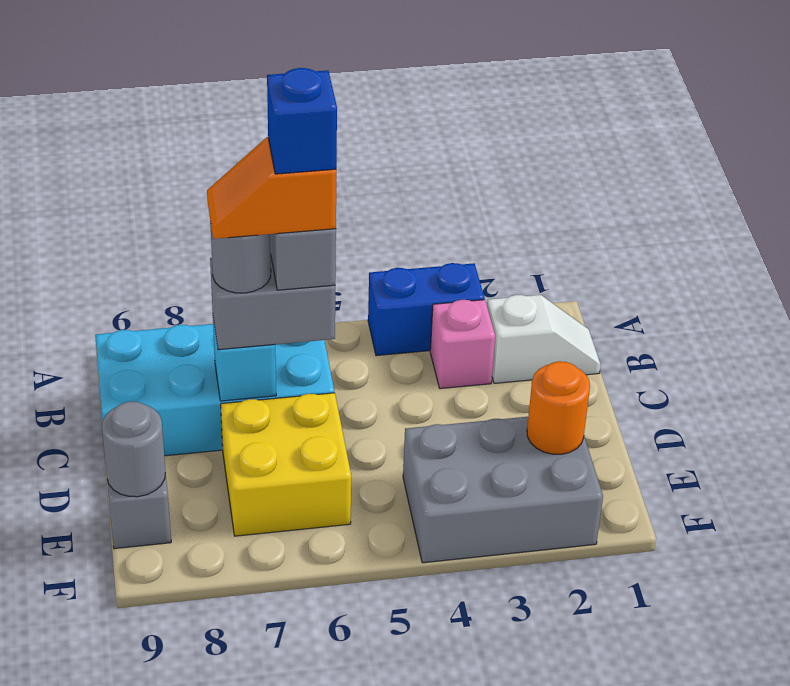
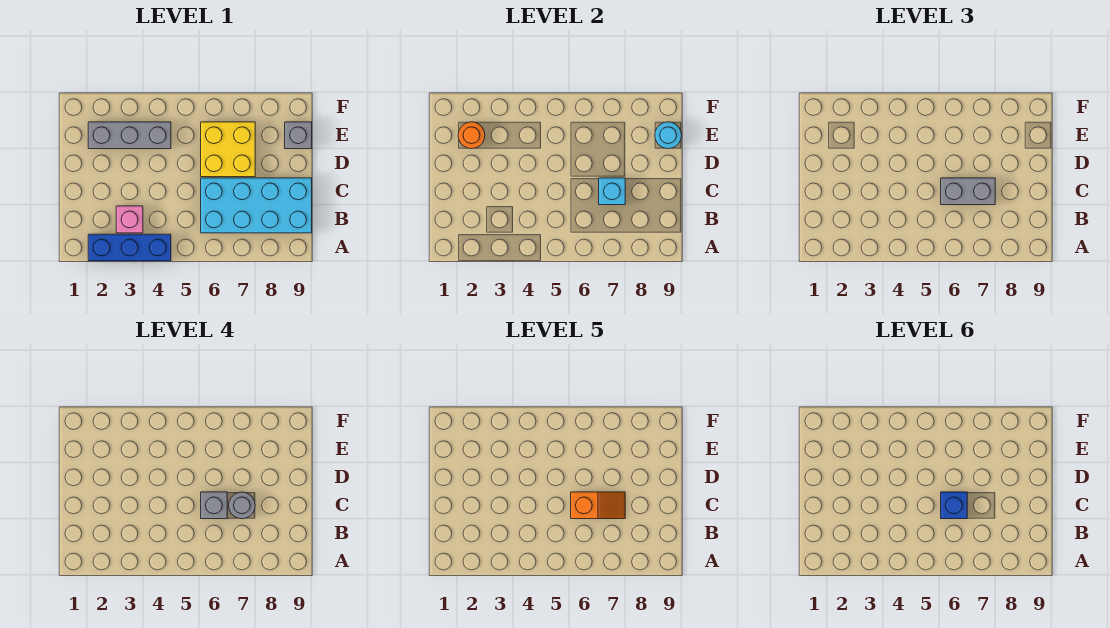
blue brick A3:A4 level 1 -> blue brick A2:A4 level 1
white slope B1:B2 level 1 top 2 -> none
grey brick E2:F4 level 1 -> grey brick E2:E4 level 1
grey round brick E9 level 2 -> cyan round brick E9 level 2

